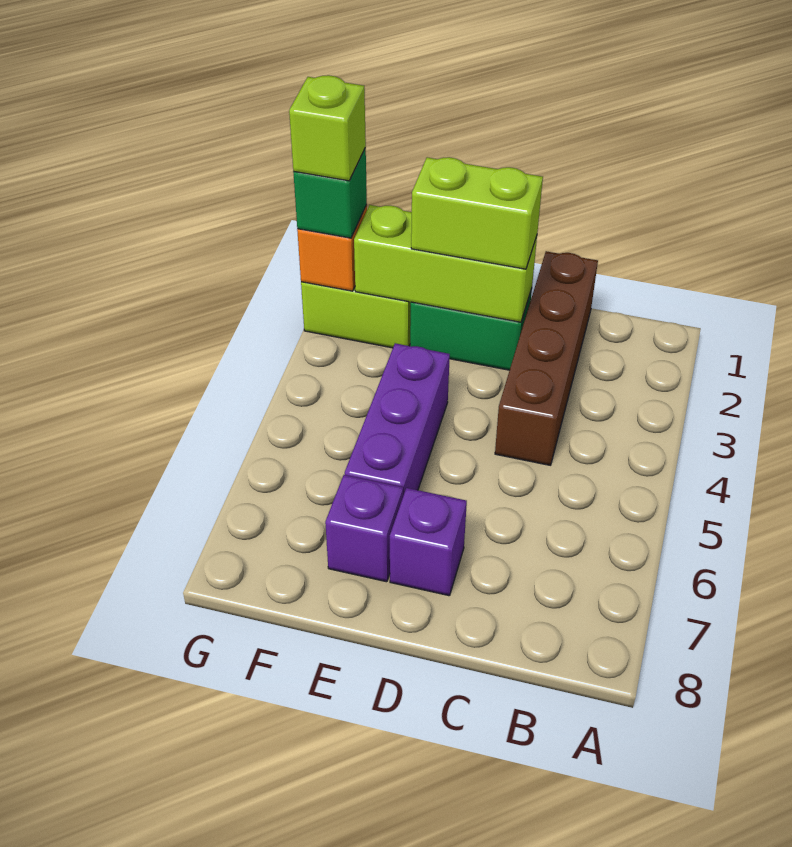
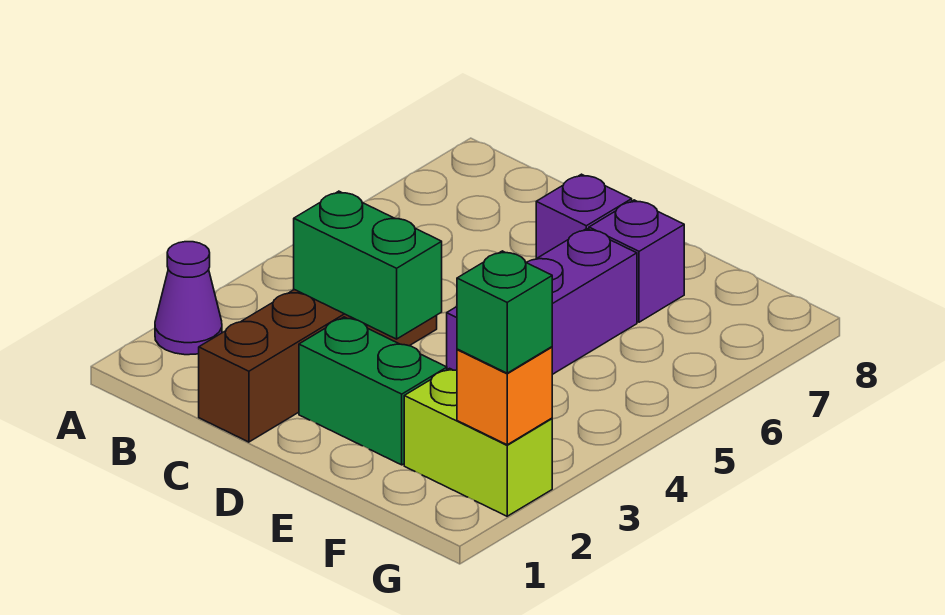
none -> purple cone A2 level 1
none -> green brick C3:D3 level 2
lime brick D2:F2 level 2 -> none
lime brick D2:E2 level 3 -> none
lime brick G2 level 4 -> none

